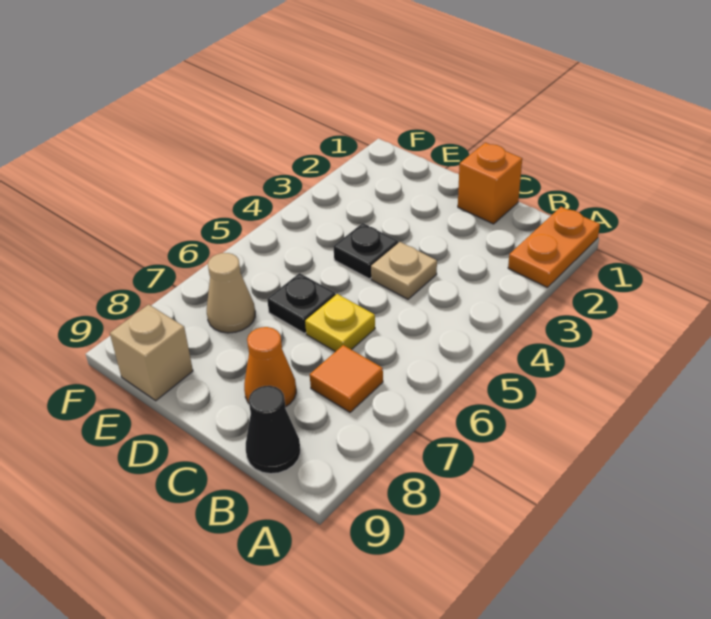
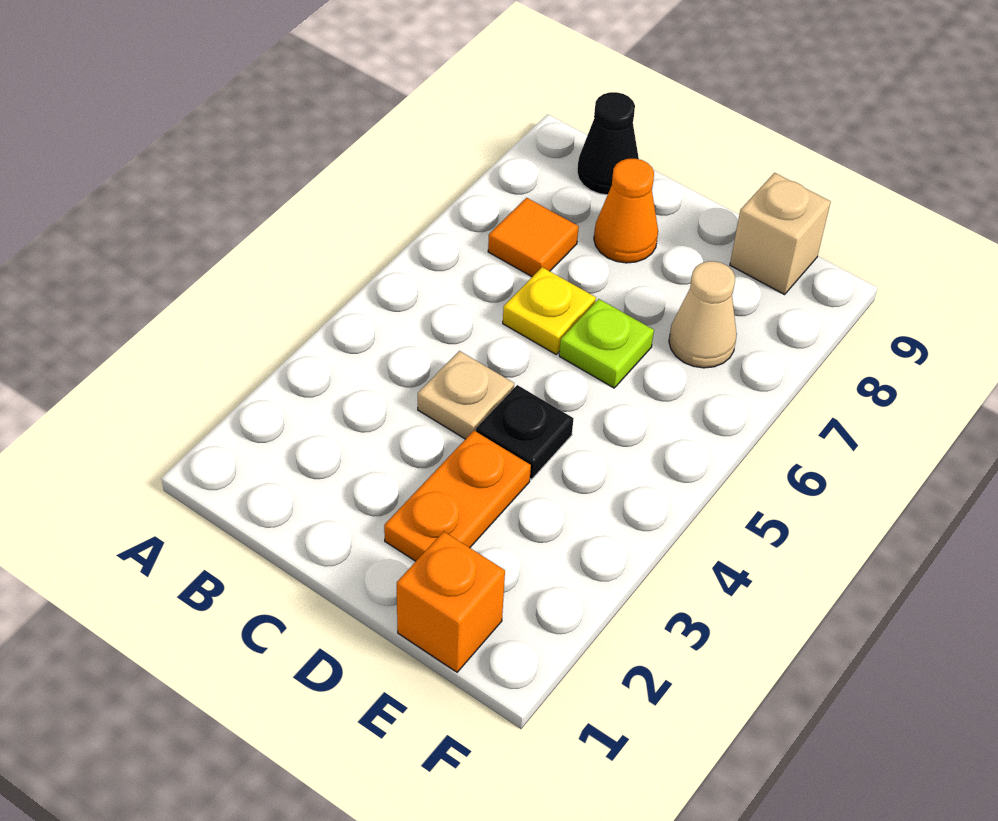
orange plate A1:A2 level 1 -> orange plate D2:D3 level 1
orange brick C1 level 1 -> orange brick E1 level 1
black plate D6 level 1 -> lime plate D6 level 1

